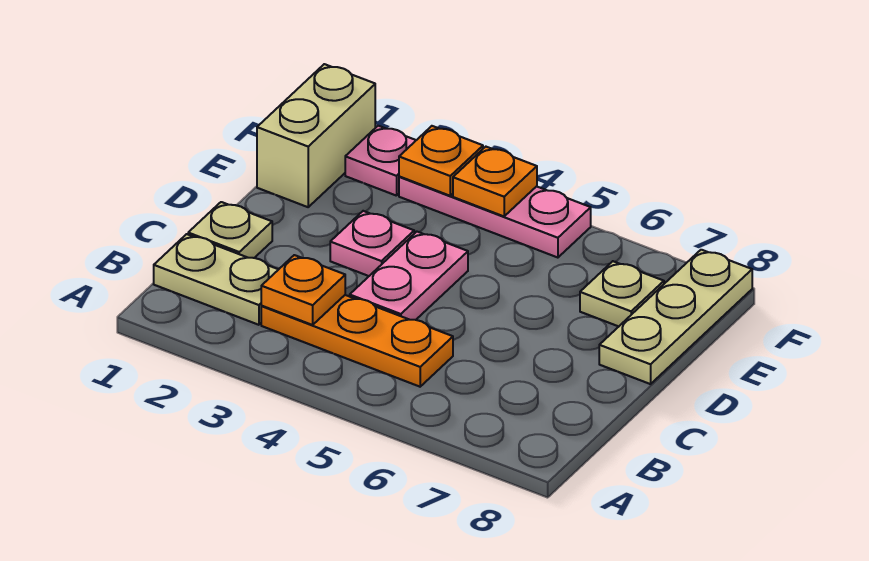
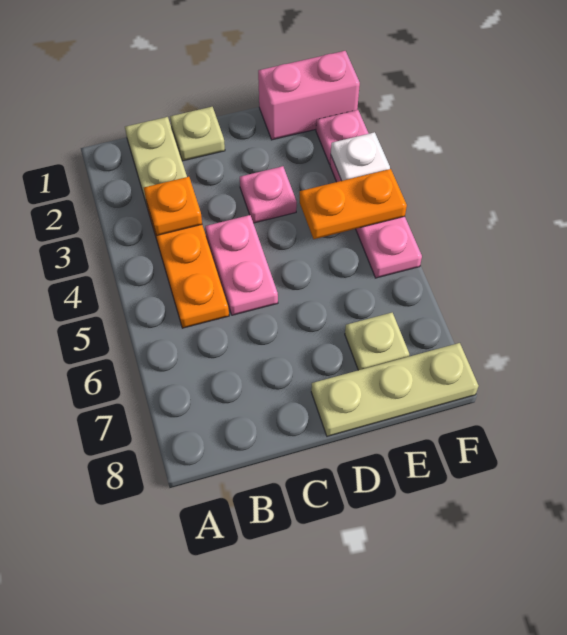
pink plate C4:D4 level 1 -> pink plate C4:C5 level 1
tan brick E1:F1 level 1 -> pink brick E1:F1 level 1
orange plate F3 level 2 -> white plate F3 level 2
orange plate F4 level 2 -> orange plate E4:F4 level 2

